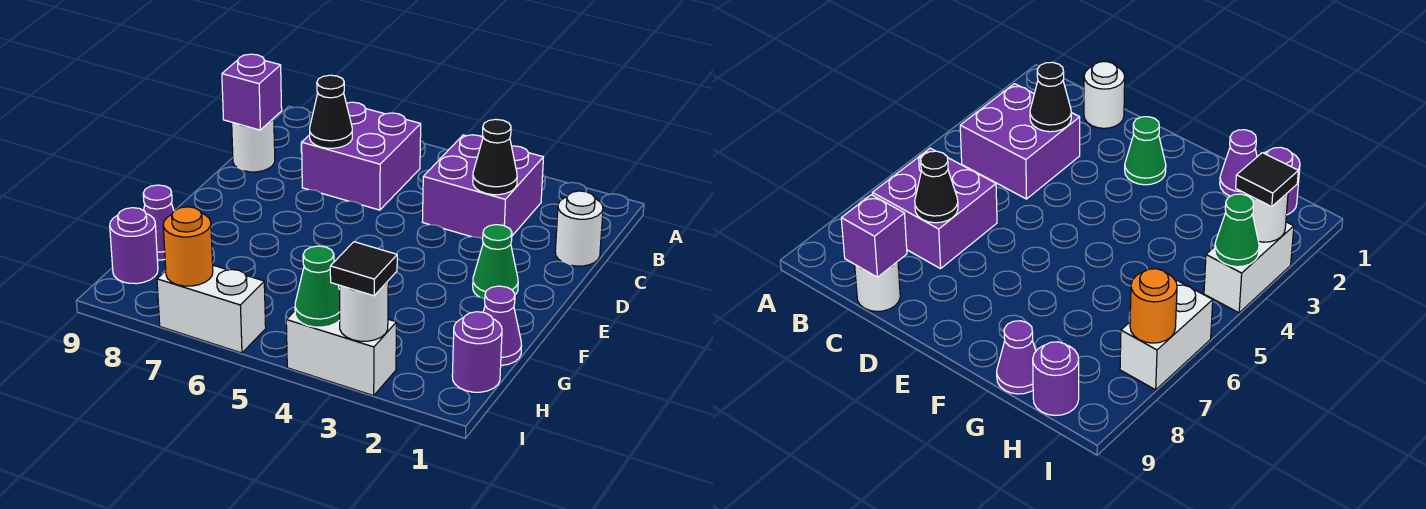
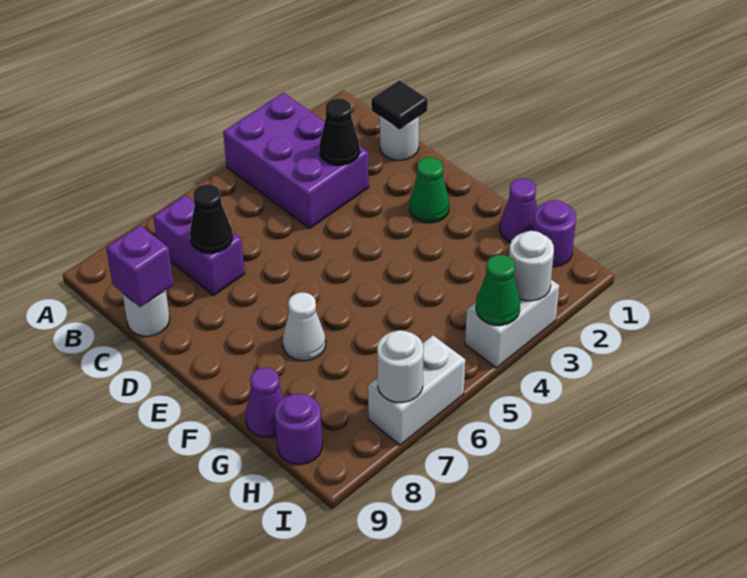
purple brick B3:C4 level 1 -> purple brick A3:C4 level 1
purple brick B6:C7 level 1 -> purple brick B7:C7 level 1
none -> white cone F7 level 1
black tile I3 level 3 -> black tile C1 level 2
orange round brick I7 level 2 -> white round brick I7 level 2

